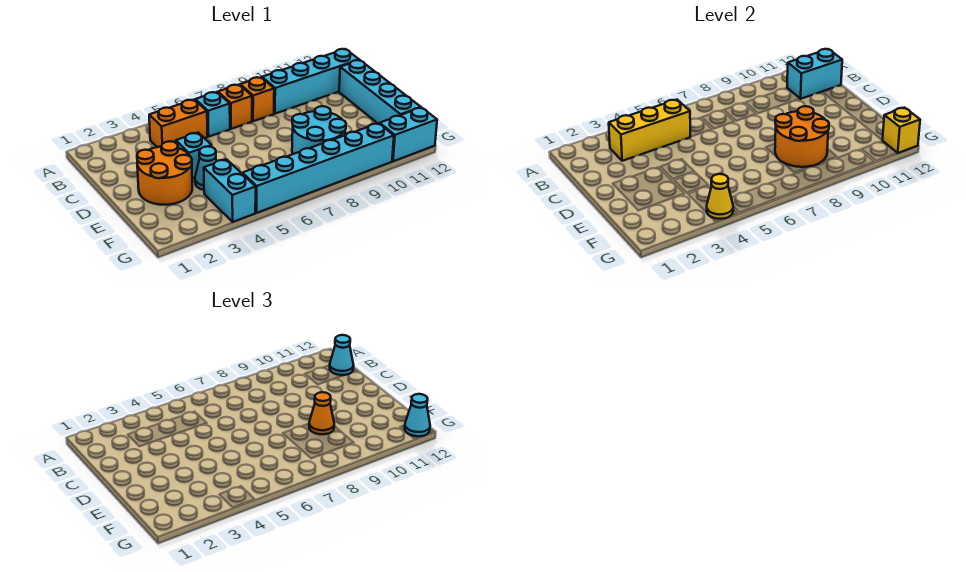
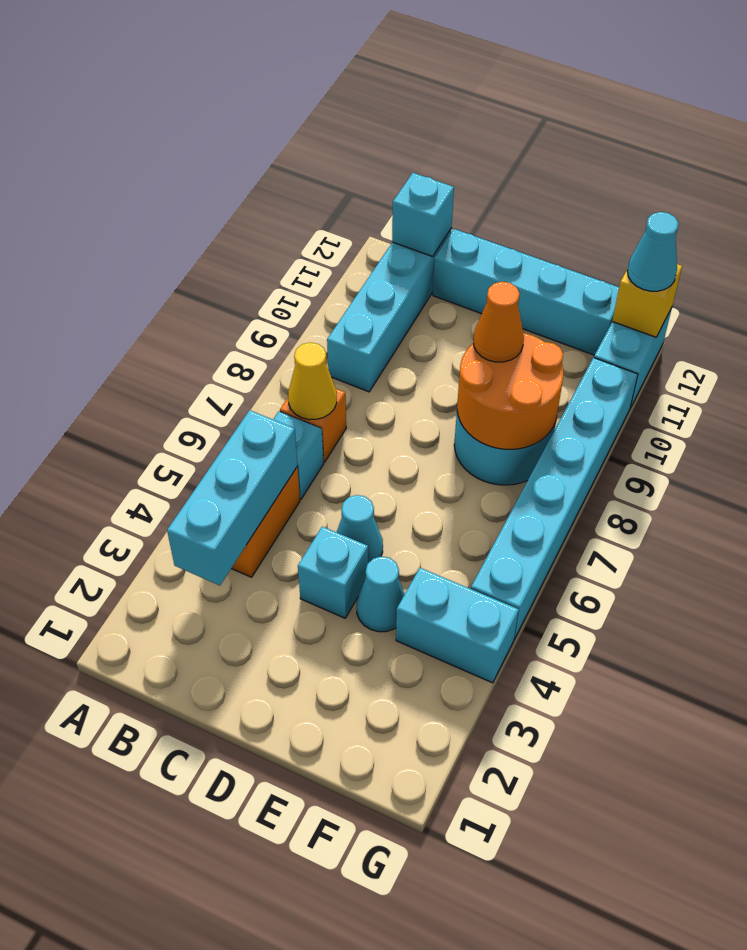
yellow brick B3:B5 level 2 -> cyan brick B3:B5 level 2
orange brick B8 level 1 -> none
cyan brick B11:B12 level 2 -> cyan brick B12 level 2
cyan cone B12 level 3 -> cyan cone D5 level 1
orange round brick D2:E3 level 1 -> none
yellow cone G4 level 2 -> yellow cone B7 level 2

